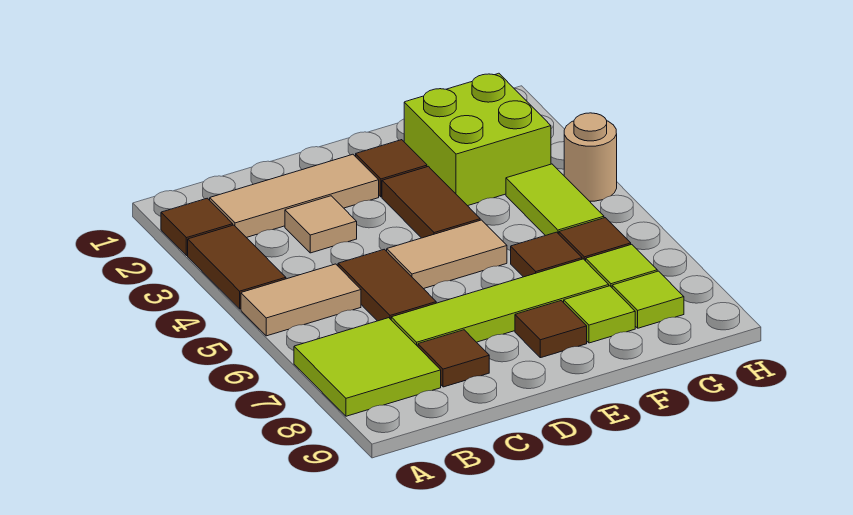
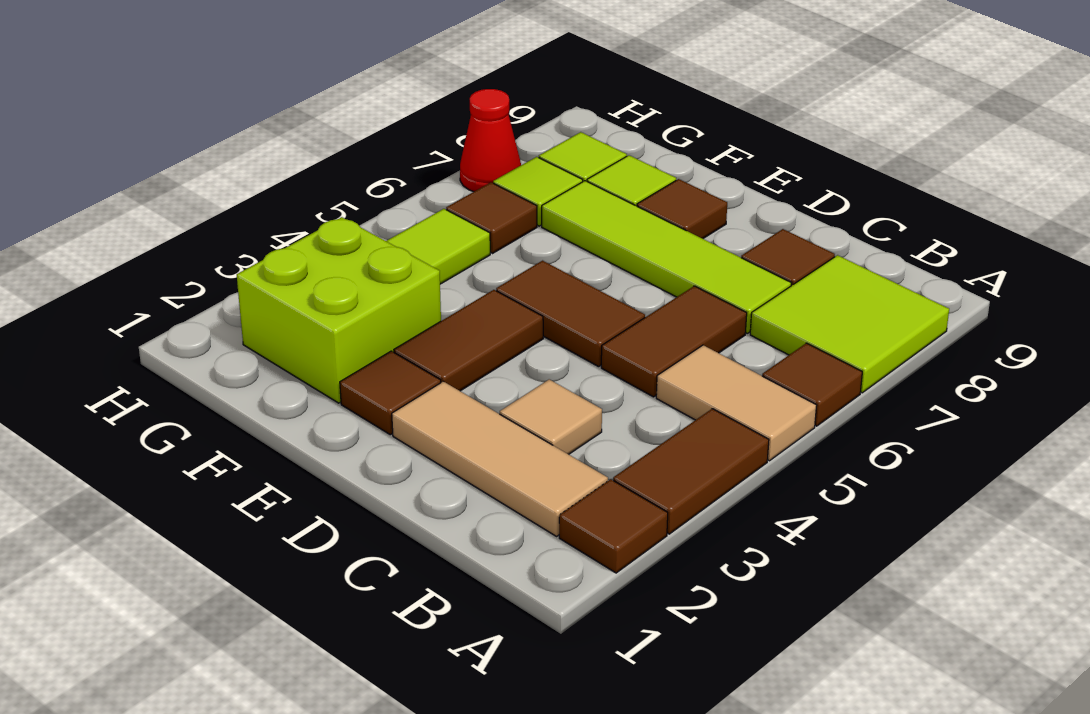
tan tile D5:E5 level 1 -> brown tile D5:E5 level 1
brown tile F6 level 1 -> brown tile A6 level 1
tan round brick H4 level 1 -> none
none -> red cone H7 level 1

